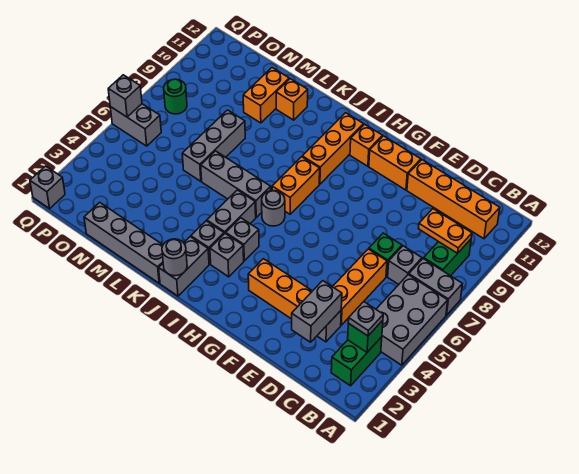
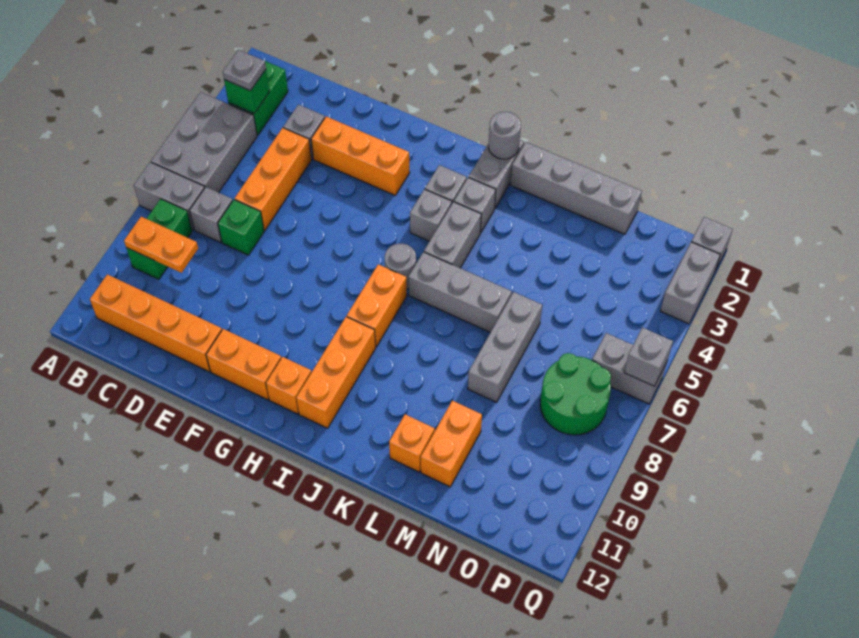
grey brick D2:D3 level 2 -> grey brick Q2:Q3 level 1
green round brick P8 level 1 -> green round brick O7:P8 level 1

